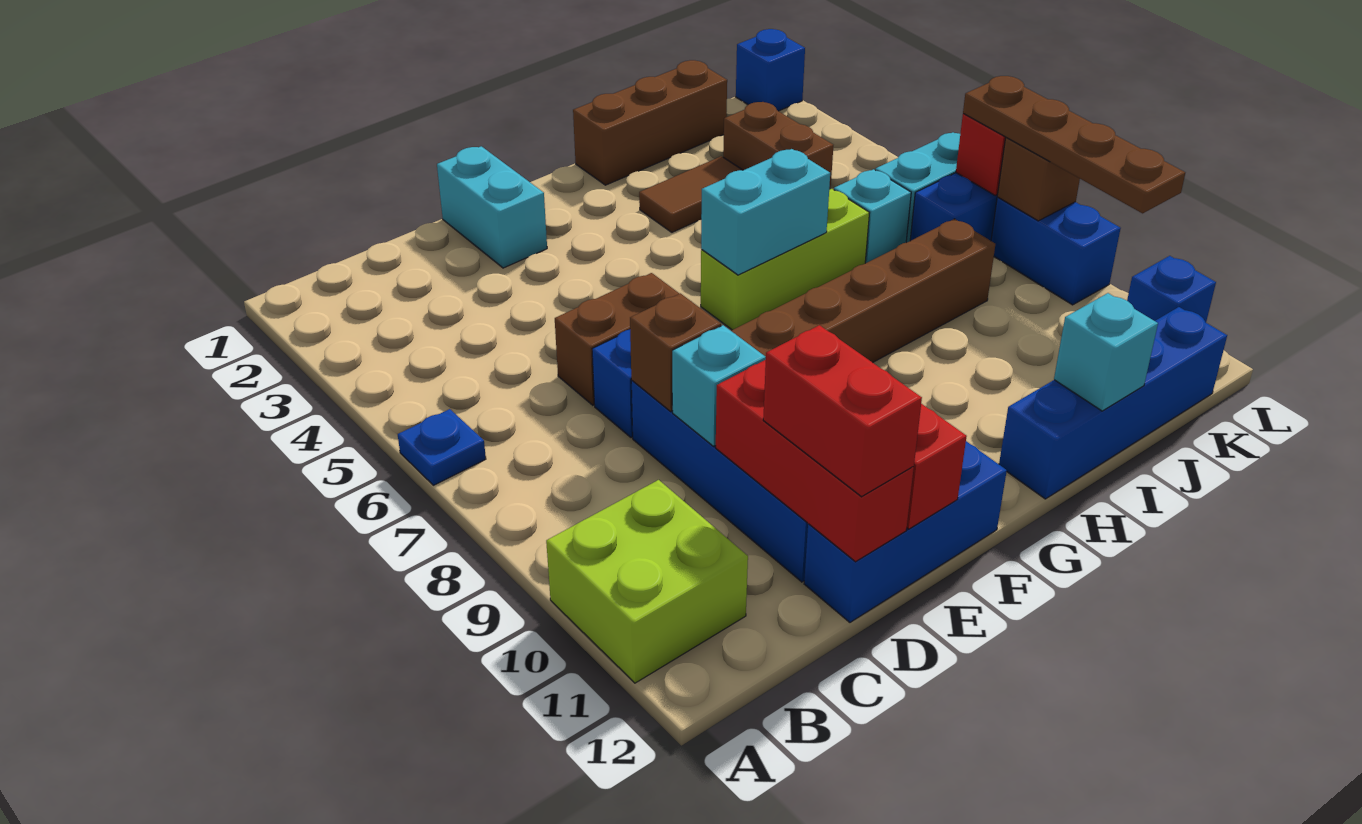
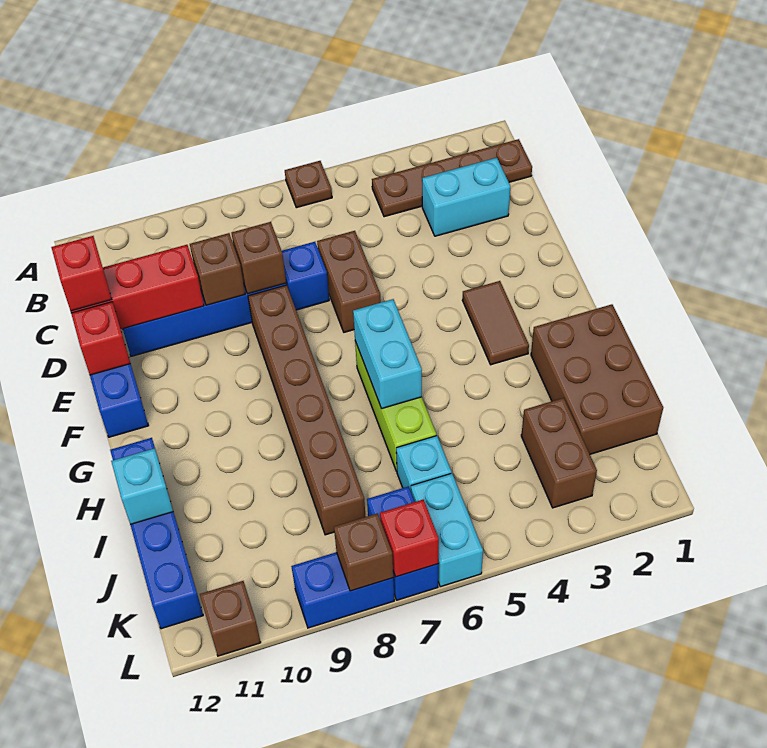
blue plate A6 level 1 -> brown plate A6 level 1
lime brick A10:B11 level 1 -> none
cyan brick D9 level 2 -> brown brick D9 level 2
red brick D11:D12 level 3 -> red brick D12 level 3
cyan brick E1:E2 level 1 -> cyan brick C2:C3 level 1
brown brick H1:J1 level 1 -> brown brick H1:J2 level 1
brown tile H3:I3 level 1 -> brown tile F3:G3 level 1
brown brick J3:J4 level 1 -> brown brick J3:K3 level 1
blue brick L1 level 1 -> none
brown plate L7:L10 level 3 -> brown plate B1:B4 level 1
blue brick L11 level 1 -> brown brick L11 level 1

